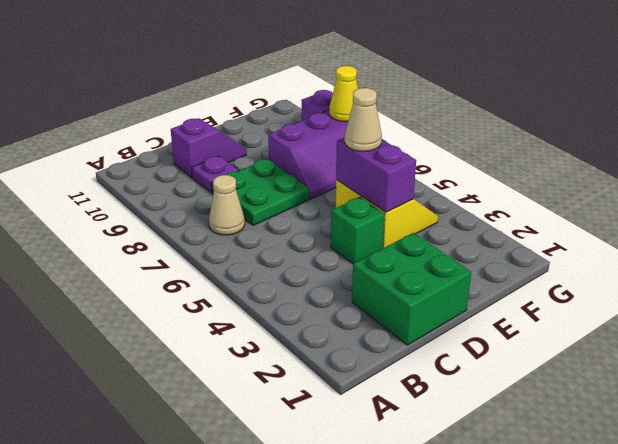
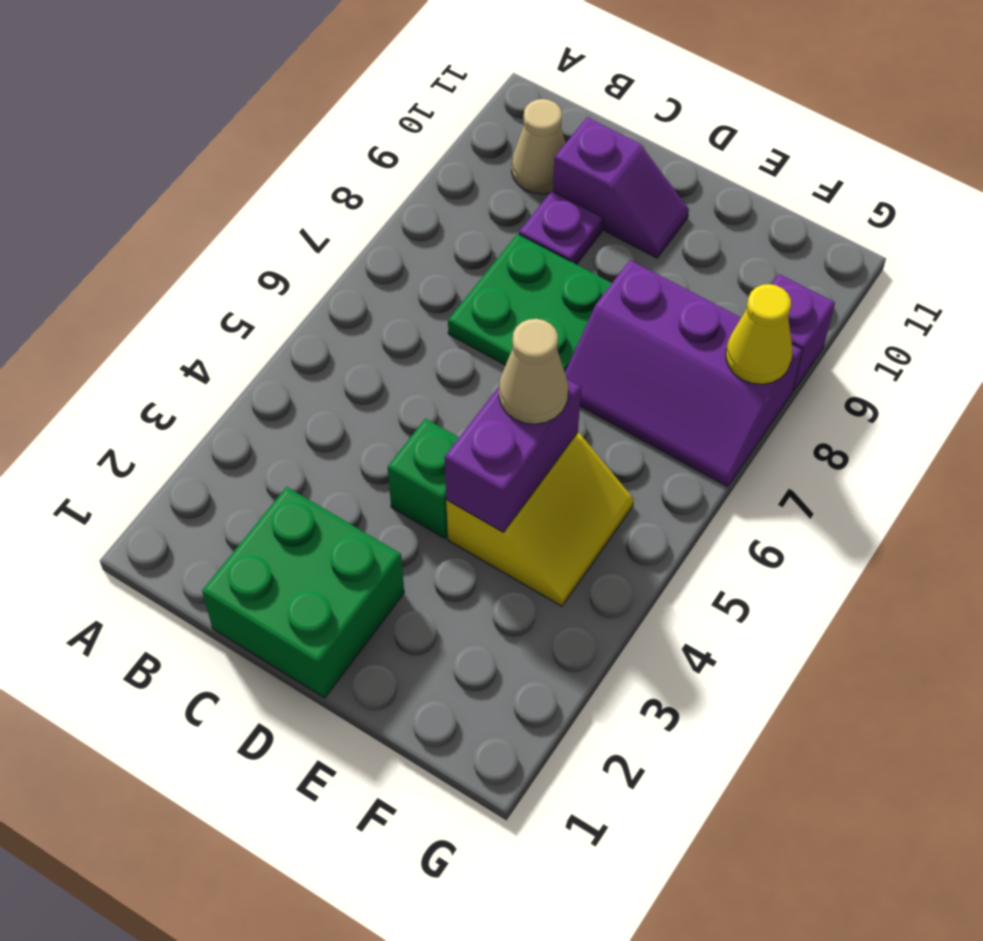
tan cone B7 level 1 -> tan cone B10 level 1

